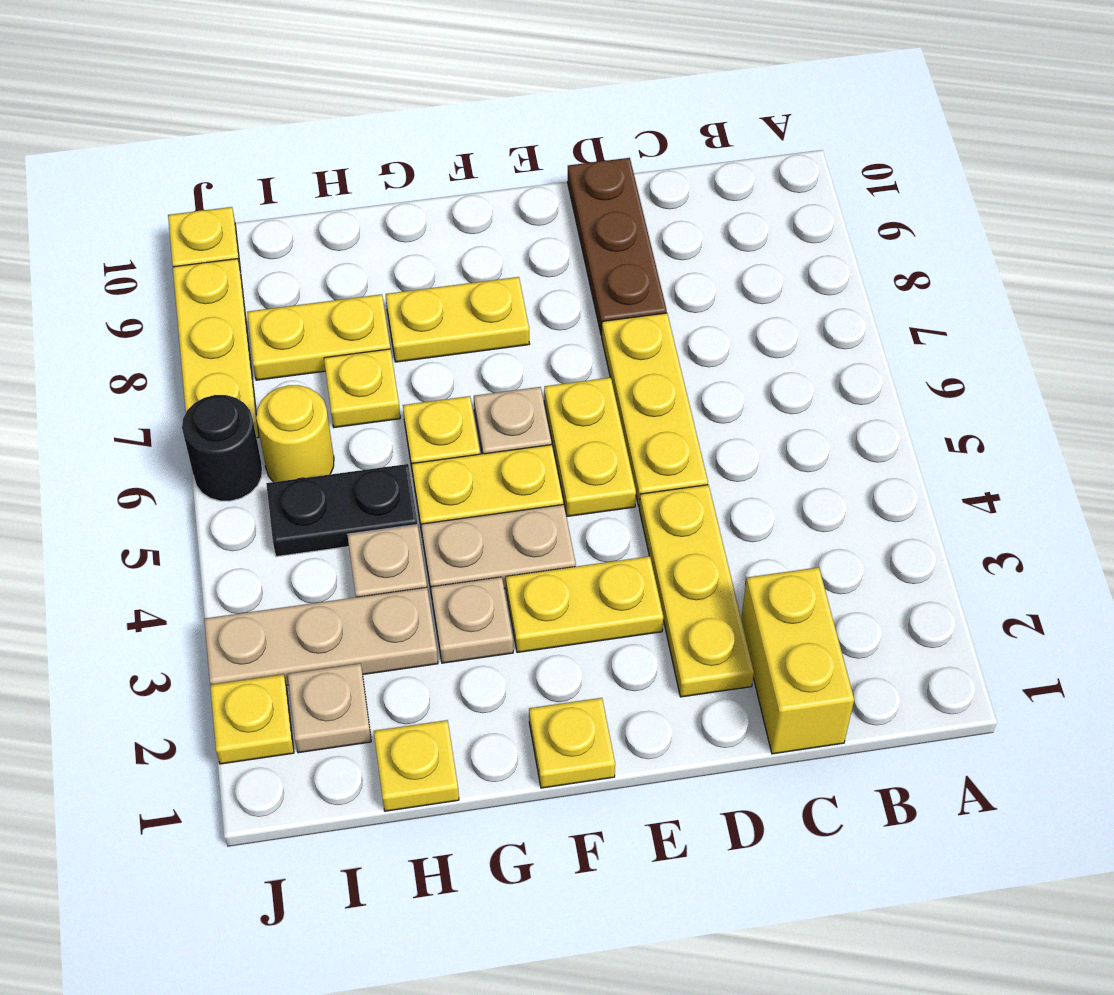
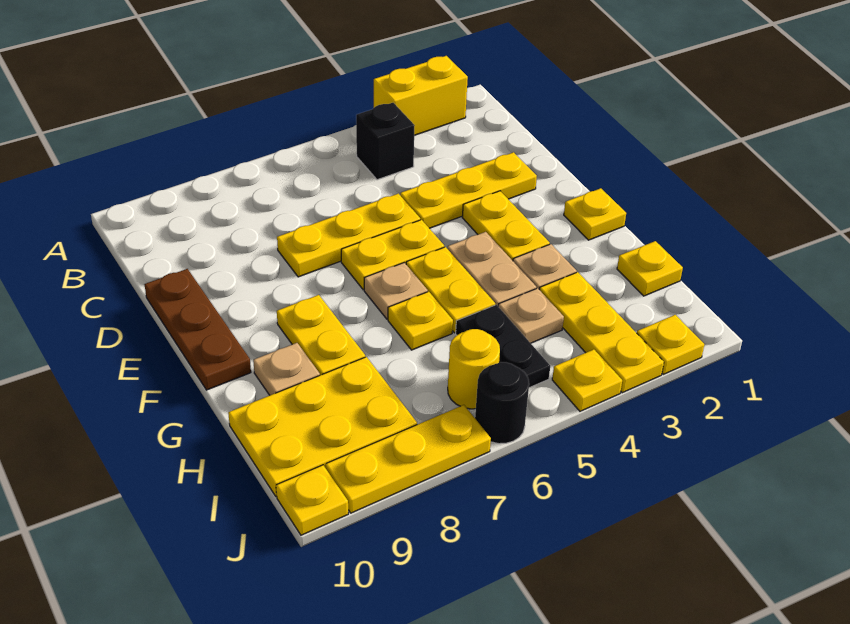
none -> black brick B4 level 1
yellow brick C1:C2 level 1 -> yellow brick A2:A3 level 1
brown plate D8:D10 level 1 -> brown plate D10:F10 level 1
tan plate H3:J3 level 1 -> yellow plate H3:J3 level 1
yellow plate H7 level 1 -> yellow plate J4 level 1
yellow plate H8:I8 level 1 -> yellow plate H8:I10 level 1
tan plate I2 level 1 -> tan plate G9 level 1

